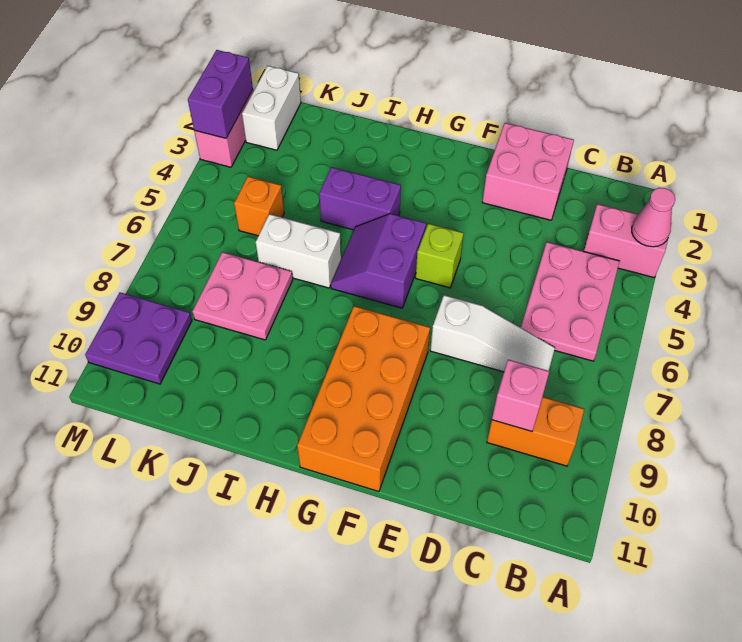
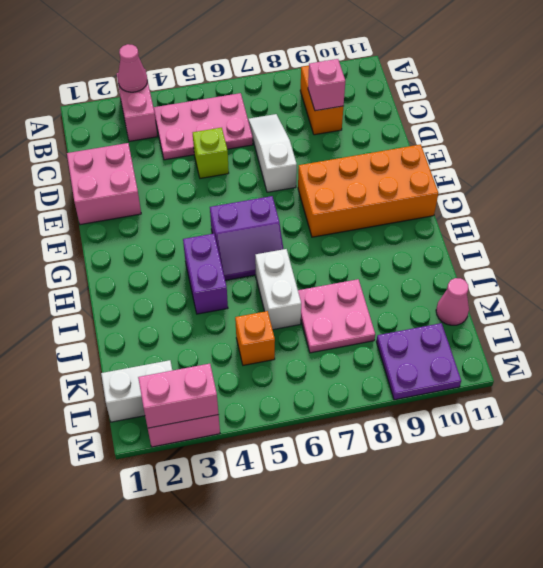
lime brick F5 level 1 -> lime brick D5 level 1
none -> pink cone K11 level 1
purple brick M2:M3 level 2 -> pink brick M2:M3 level 2

